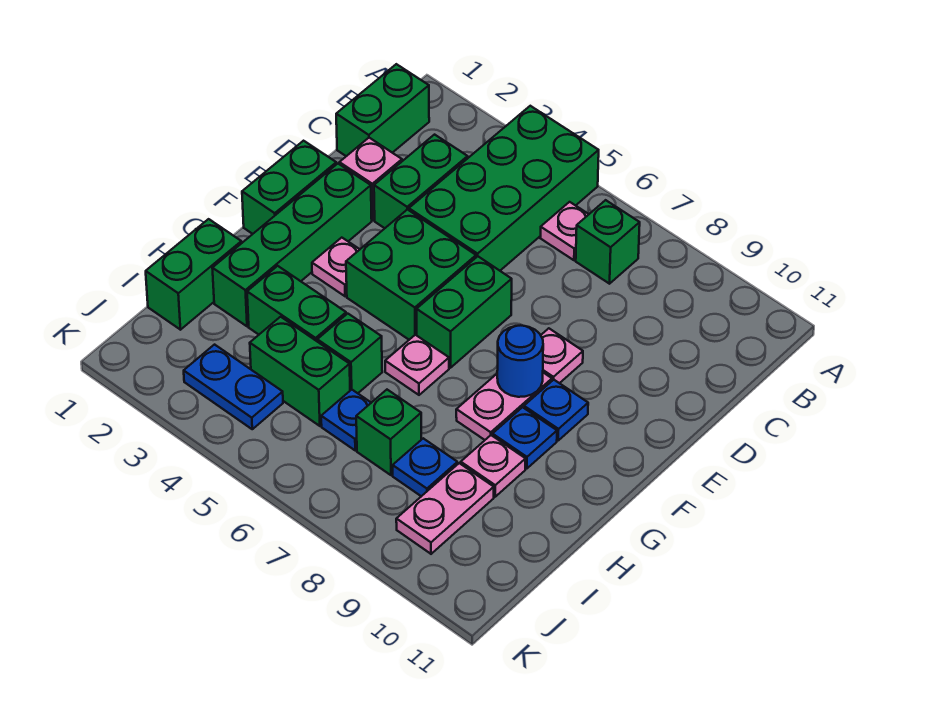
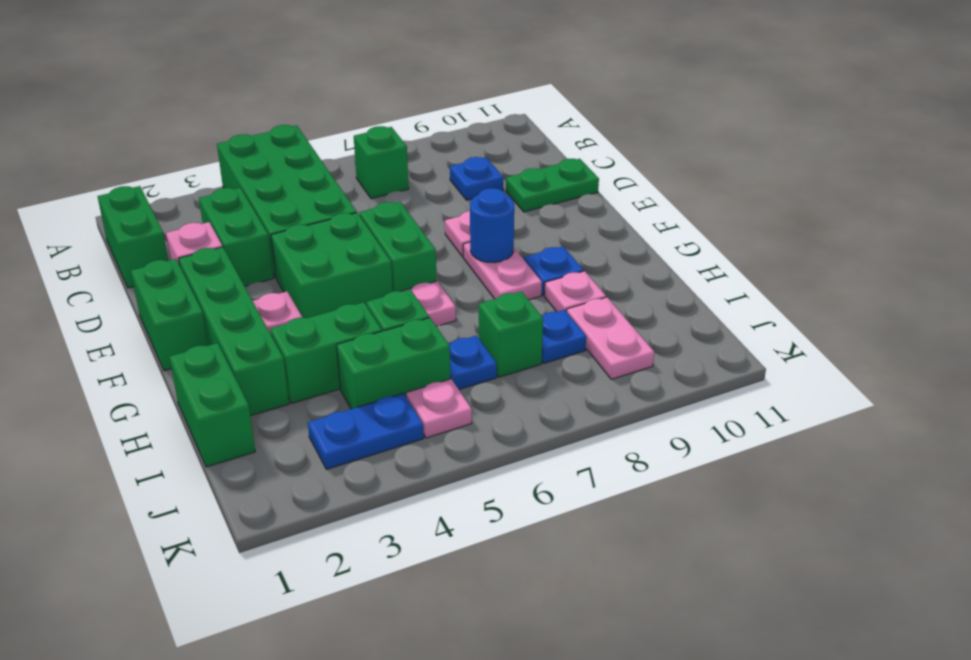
pink plate B6 level 1 -> pink plate J5 level 1
none -> green plate D10:D11 level 1
blue plate F9 level 1 -> blue plate C9 level 1

